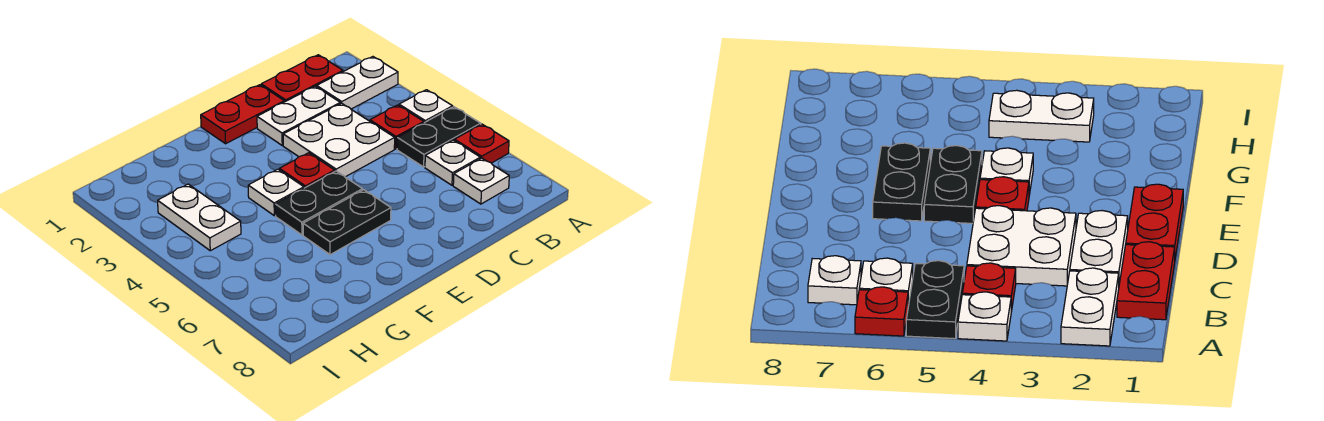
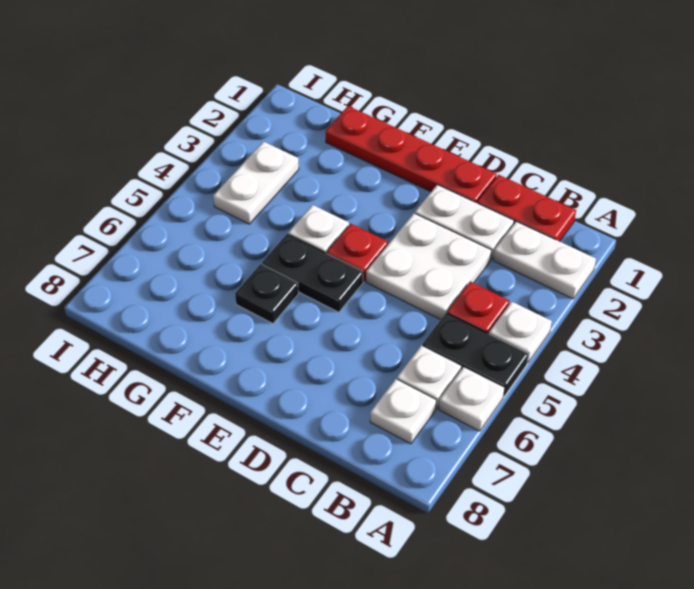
red plate A6 level 1 -> white plate A6 level 1
red plate D1:E1 level 1 -> red plate D1:G1 level 1
black plate E6:F6 level 1 -> black plate F6 level 1

